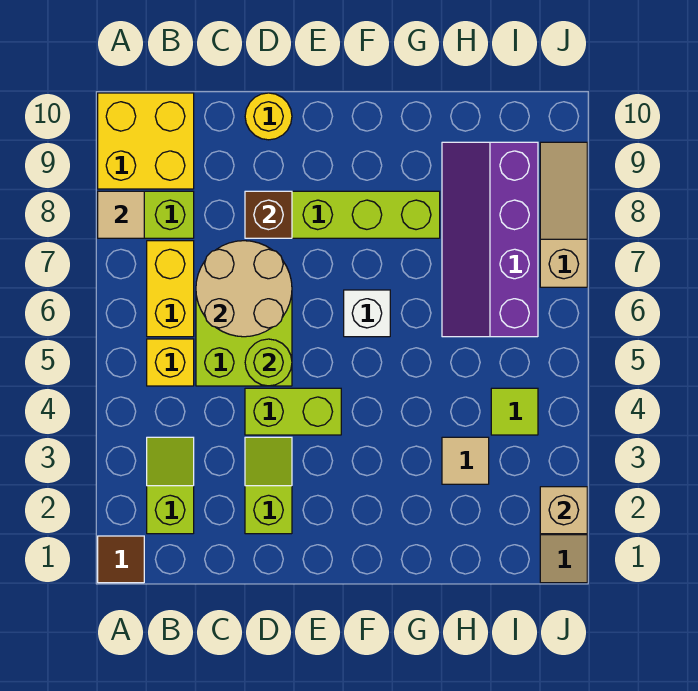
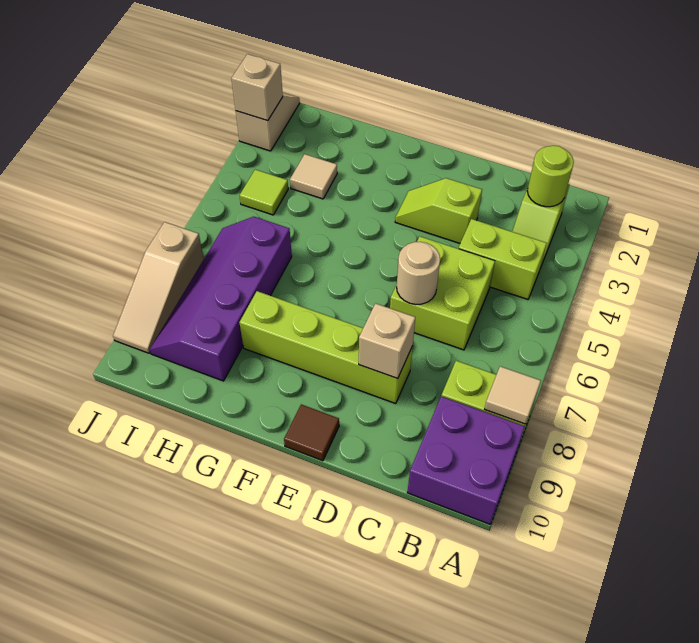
brown tile A1 level 1 -> brown tile E10 level 1
yellow brick A9:B10 level 1 -> purple brick A9:B10 level 1
yellow brick B5 level 1 -> none
yellow brick B6:B7 level 1 -> none
tan round brick C6:D7 level 2 -> tan round brick D6 level 2
lime slope D2:D3 level 1 top 2 -> lime slope D3:E3 level 1 top D
lime brick D4:E4 level 1 -> lime brick B4:C4 level 1
lime round brick D5 level 2 -> lime round brick B2 level 2
brown brick D8 level 2 -> tan brick D8 level 2
yellow round brick D10 level 1 -> none
white brick F6 level 1 -> none
purple slope H6:I9 level 1 top I -> purple slope H6:I9 level 1 top H

